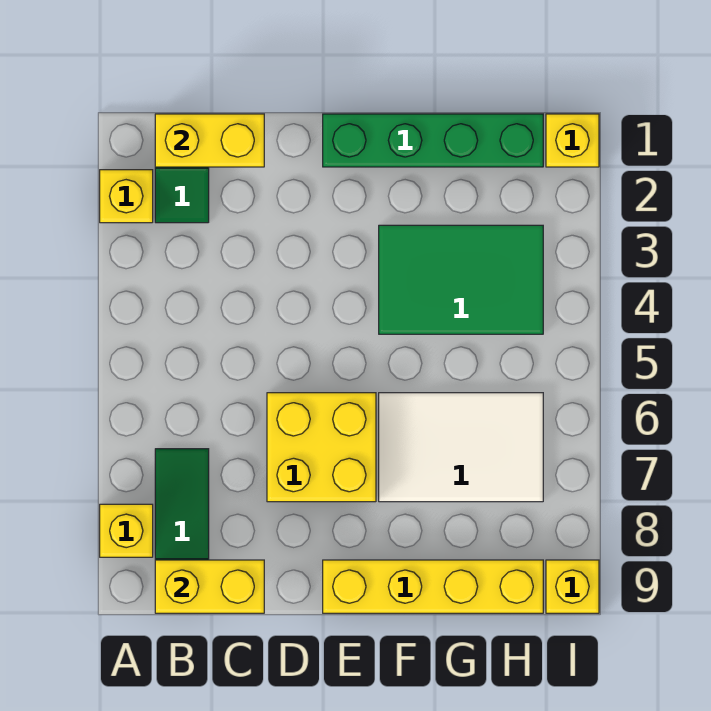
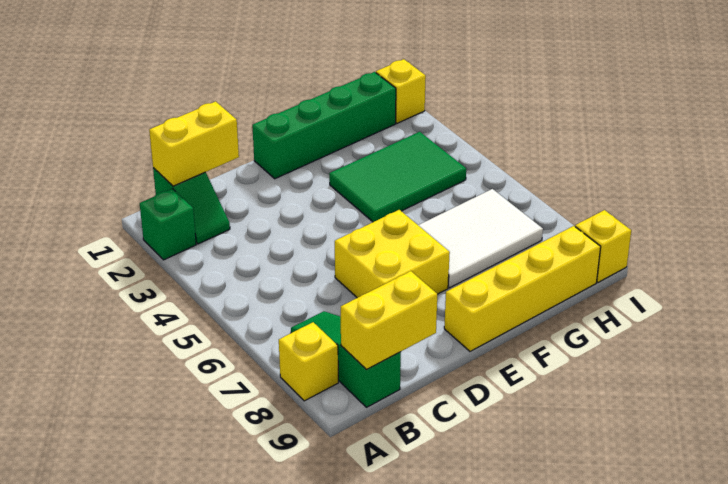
yellow brick A2 level 1 -> green brick A2 level 1

